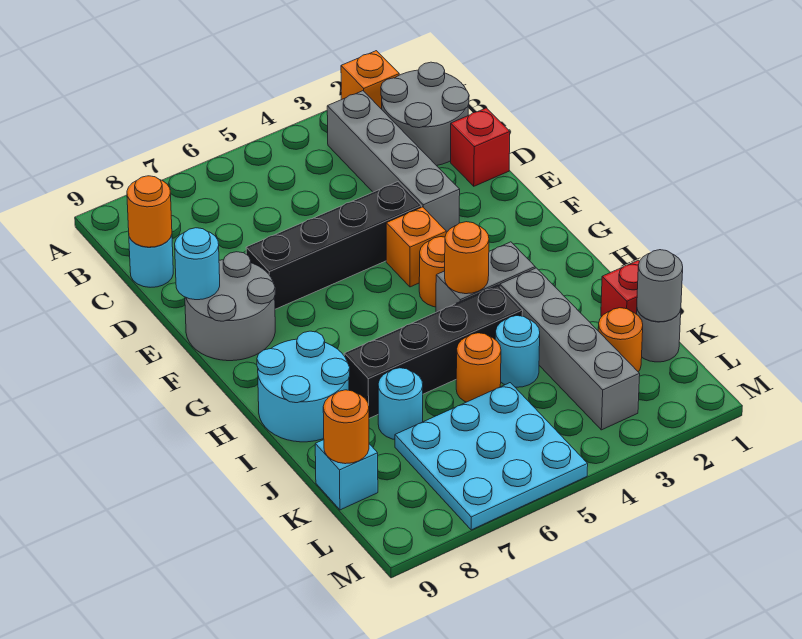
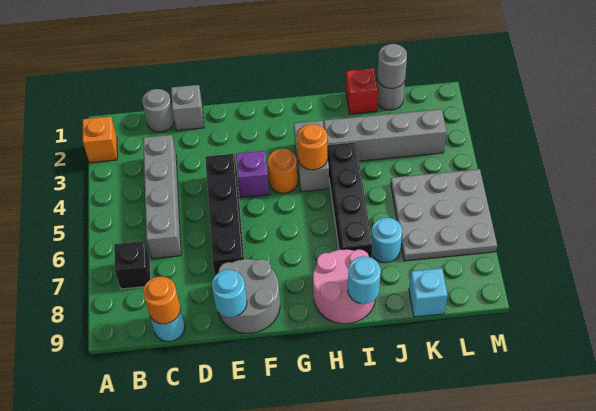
grey round brick B1:C2 level 1 -> grey round brick C1 level 1
grey brick B3:E3 level 1 -> grey brick C3:C6 level 1
none -> black brick B7 level 1
red brick D1 level 1 -> grey brick D1 level 1
orange brick F4 level 1 -> purple brick F4 level 1
cyan round brick H8:I9 level 1 -> pink round brick H8:I9 level 1
cyan round brick J4 level 1 -> cyan round brick I9 level 2
orange round brick J5 level 1 -> none
orange round brick K2 level 1 -> none
cyan plate K5:M7 level 1 -> grey plate K5:M7 level 1
orange round brick K9 level 2 -> none

